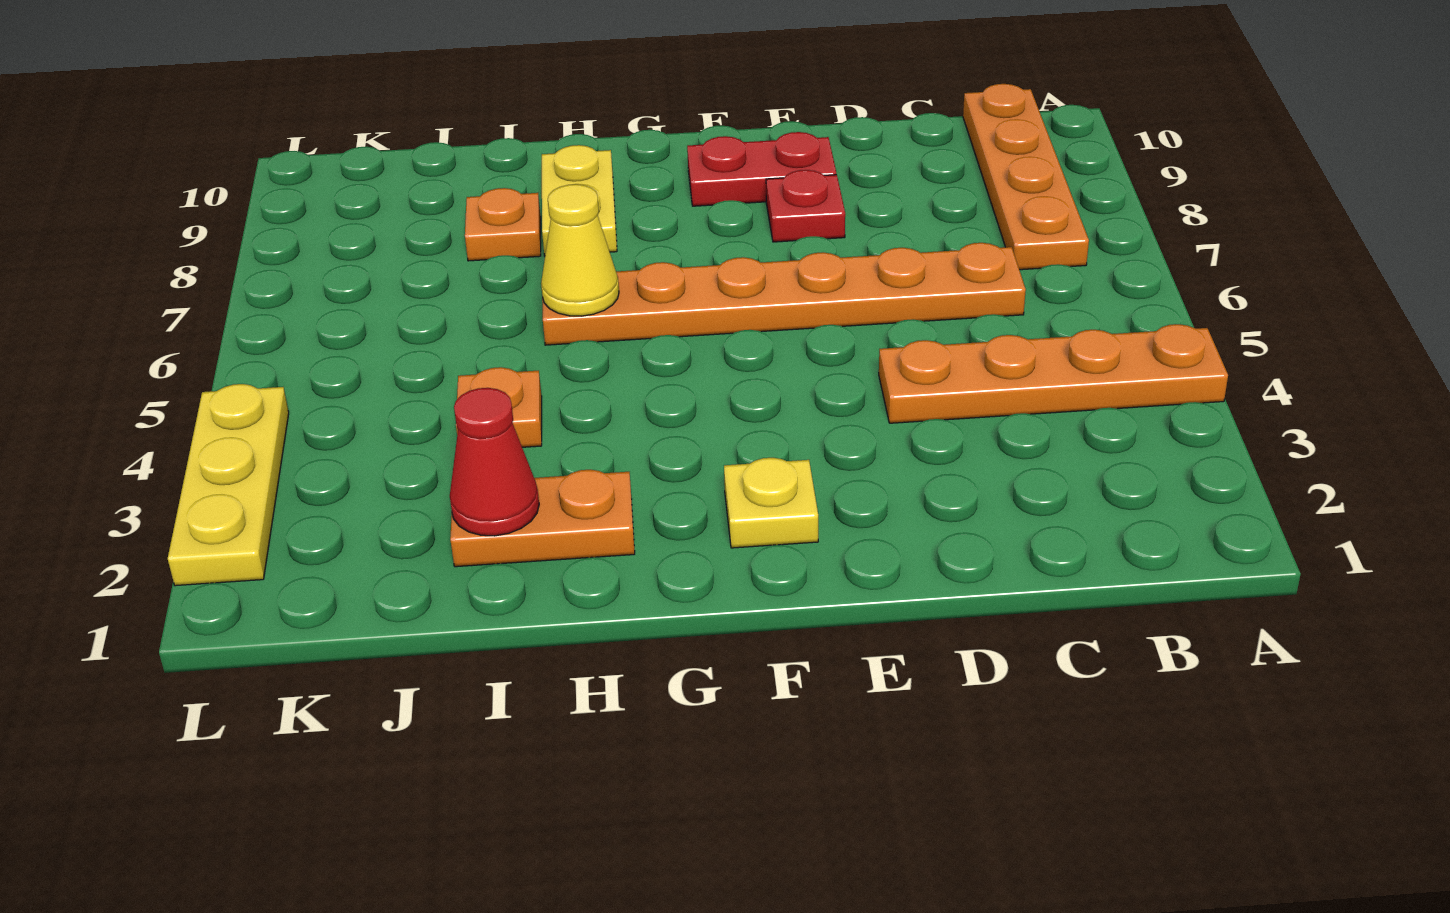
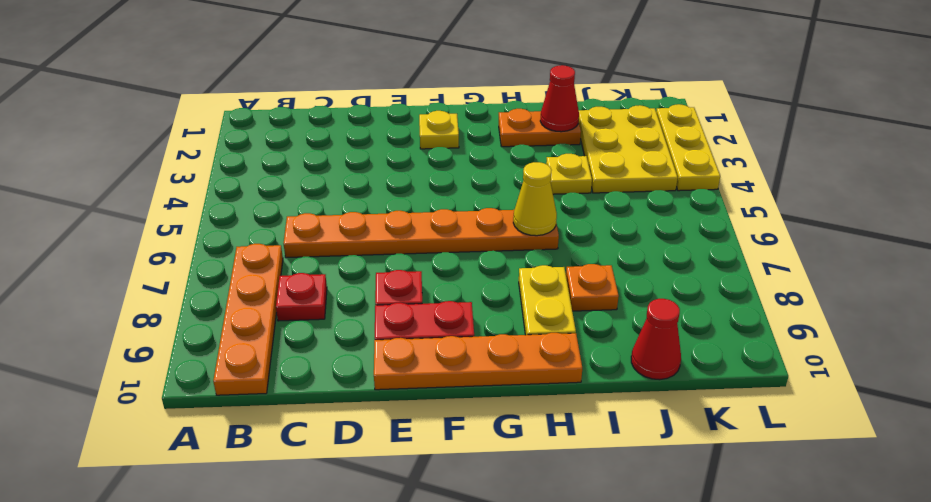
orange plate A4:D4 level 1 -> orange plate E10:H10 level 1
none -> red plate C8 level 1
orange plate I4 level 1 -> yellow plate I4 level 1
none -> yellow plate J2:K4 level 1
none -> red cone J10 level 1

